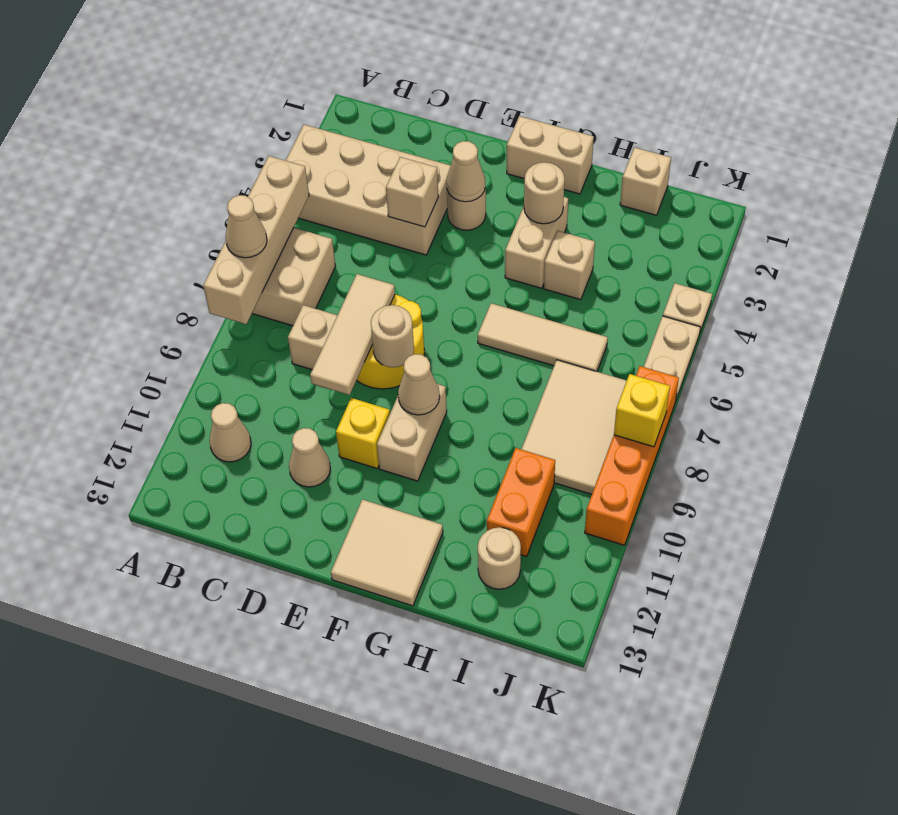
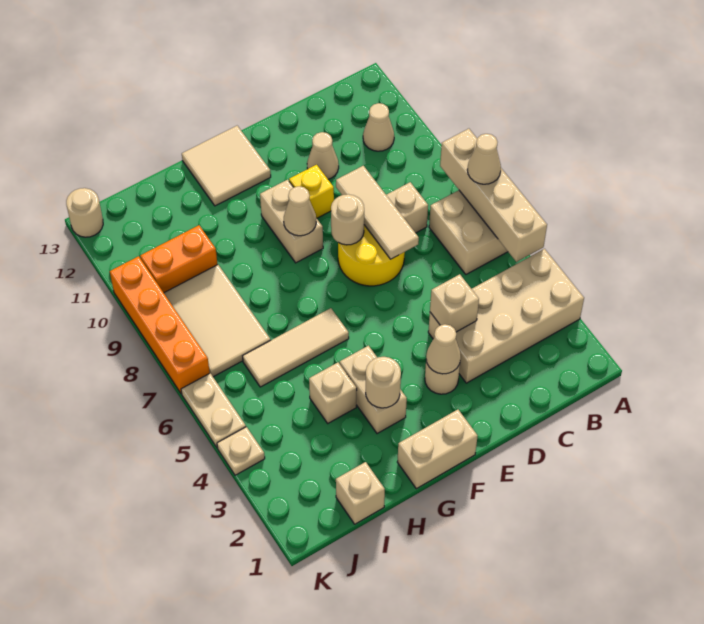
orange brick I10:I11 level 1 -> orange brick I10:J10 level 1
tan round brick I12 level 1 -> tan round brick K13 level 1
yellow brick K8 level 2 -> none

